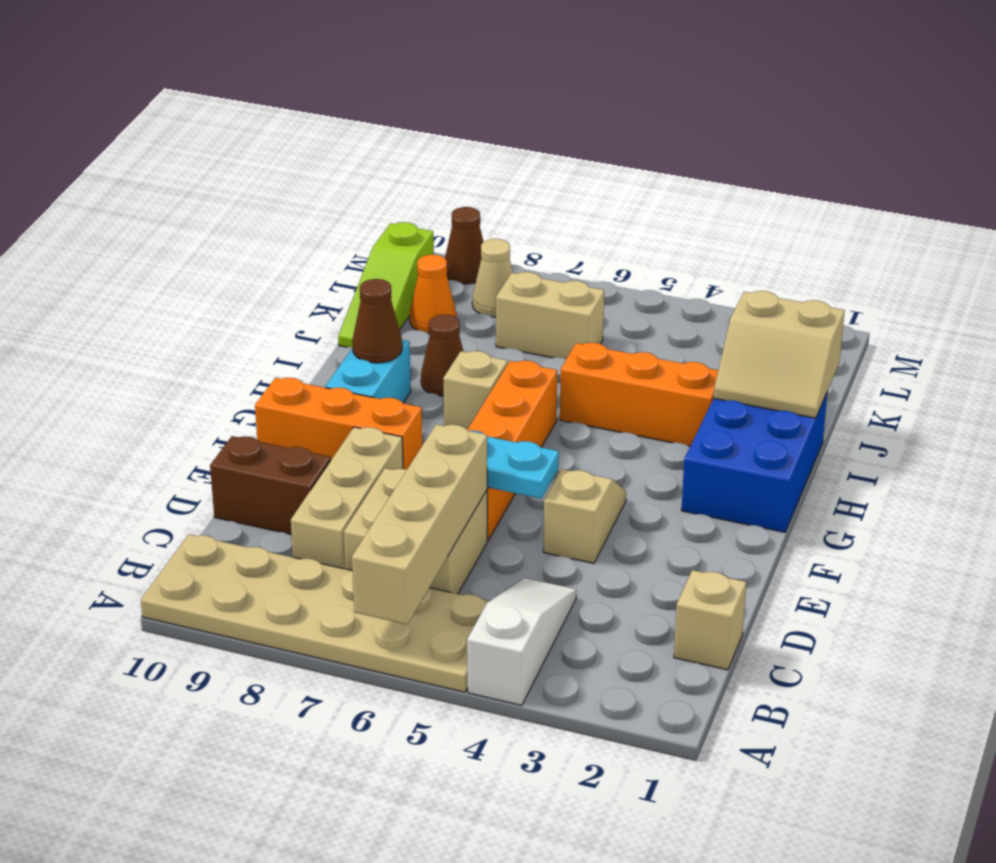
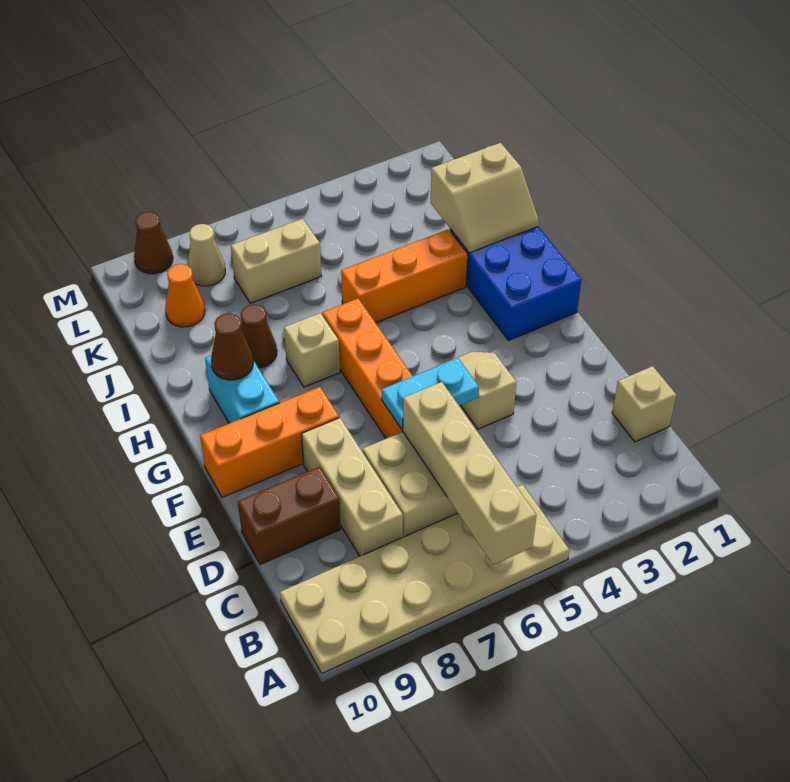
white slope A4:C4 level 1 top A -> none
lime slope J10:L10 level 1 top L -> none

